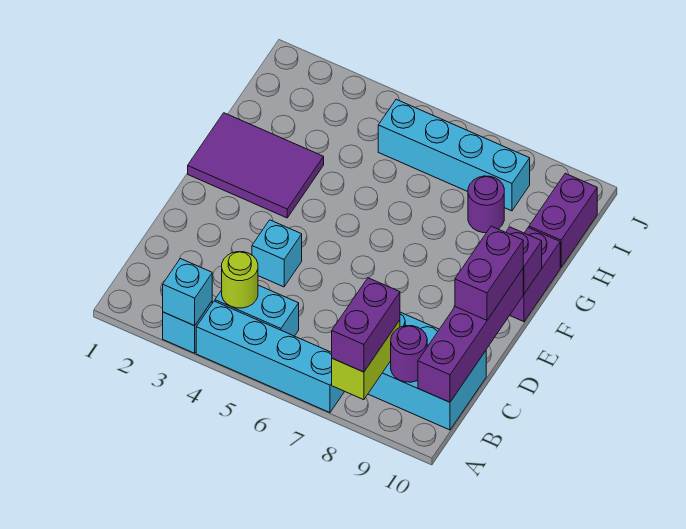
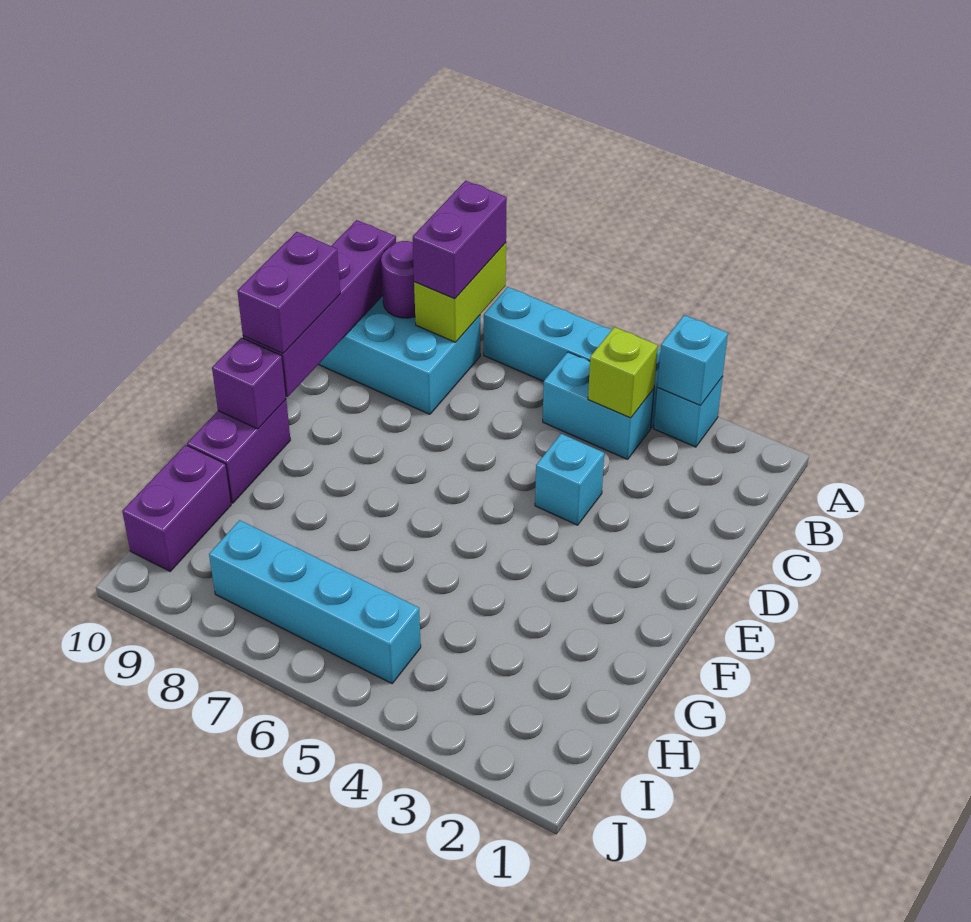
lime round brick B4 level 2 -> lime brick B4 level 2
purple tile F1:G3 level 1 -> none
purple round brick H8 level 1 -> none

